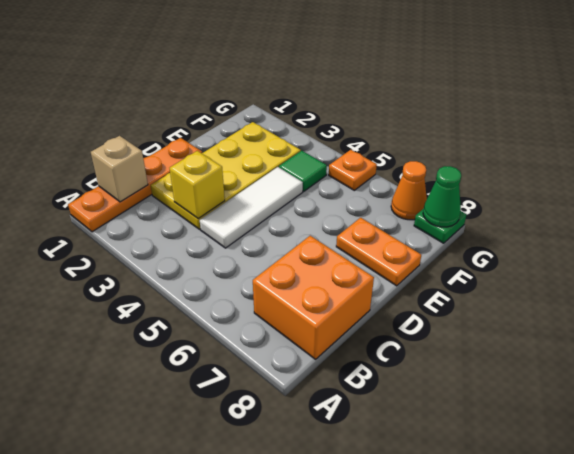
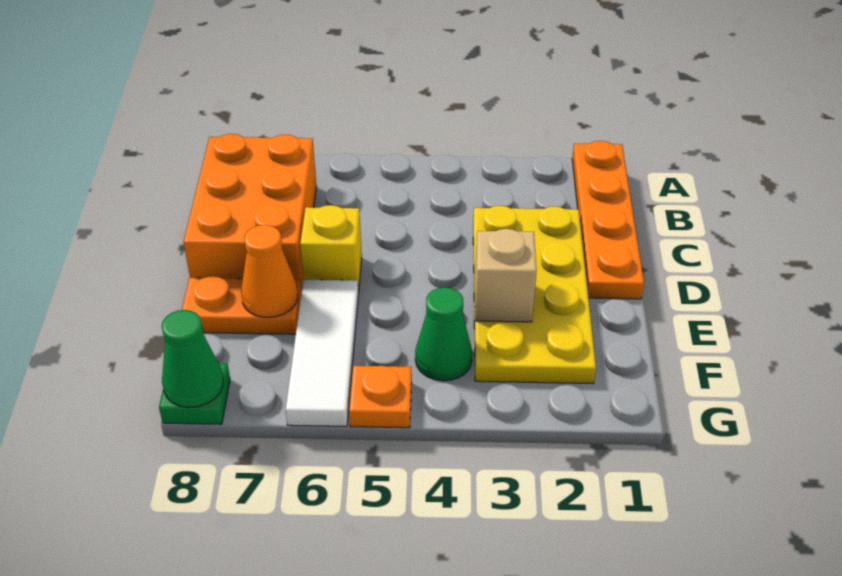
tan brick B1 level 2 -> tan brick E3 level 2
orange brick B7:C8 level 1 -> orange brick B7:D8 level 1
yellow brick C3 level 2 -> yellow brick D6 level 1
white tile C4:E4 level 1 -> white tile E6:G6 level 1
green tile F4 level 1 -> green cone F4 level 1
orange cone G7 level 1 -> orange cone E7 level 2

